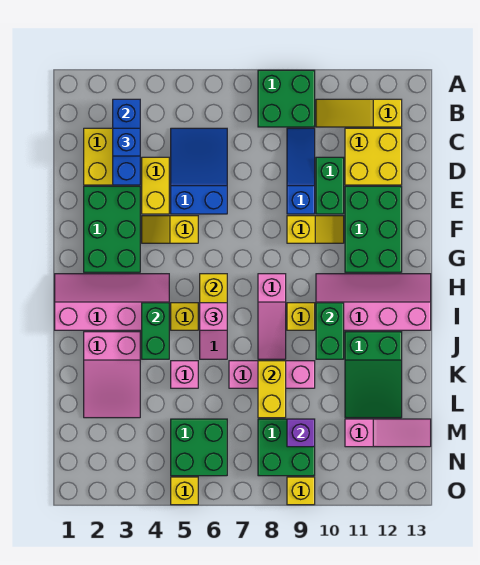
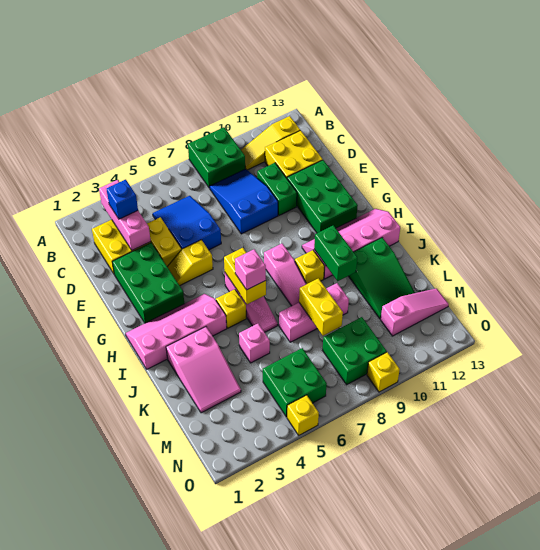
blue brick B3:D3 level 2 -> pink brick B3:D3 level 2
blue slope C9:E9 level 1 top E -> blue slope C8:E9 level 1 top E
yellow slope F9:F10 level 1 top 9 -> none
green brick I4:J4 level 2 -> none
purple brick M9 level 2 -> none

